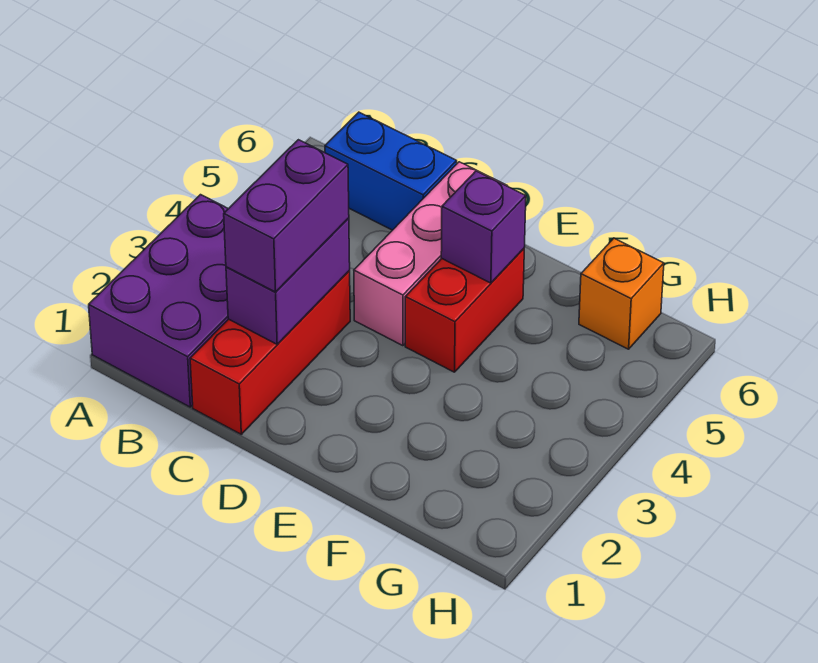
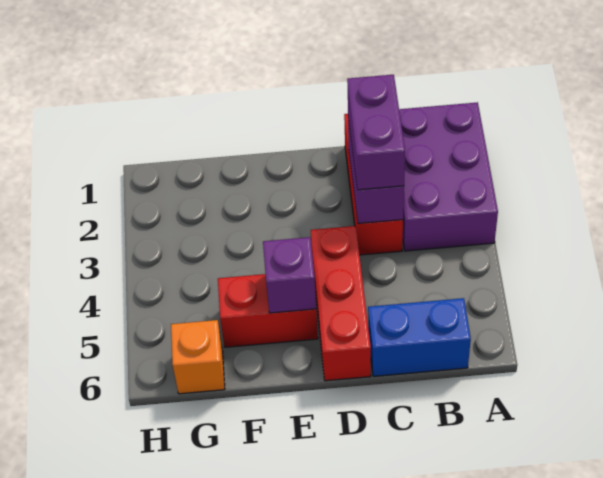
pink brick D4:D6 level 1 -> red brick D4:D6 level 1
red brick E4:E5 level 1 -> red brick E5:F5 level 1

